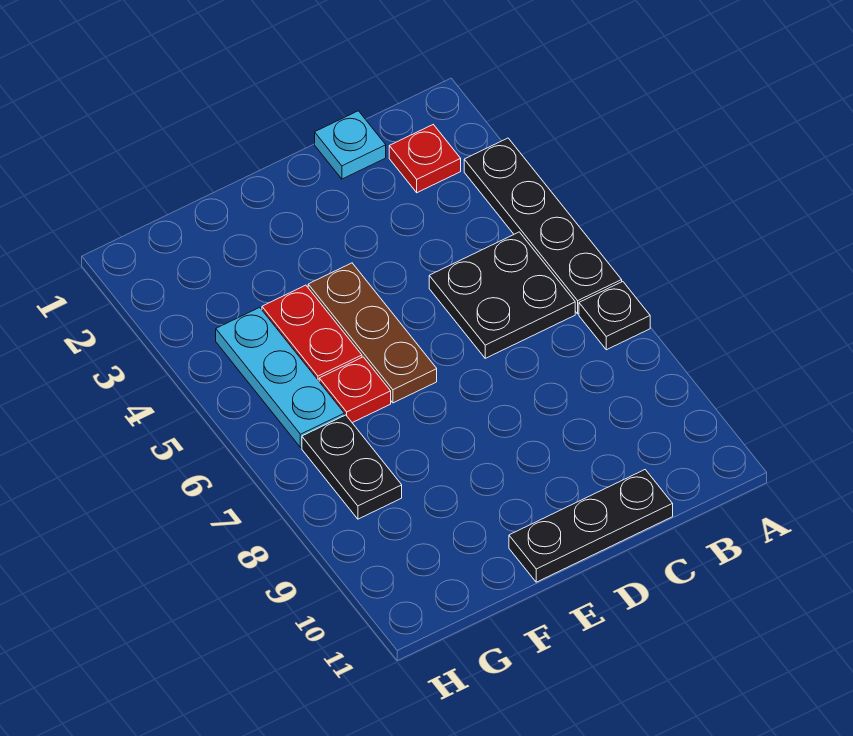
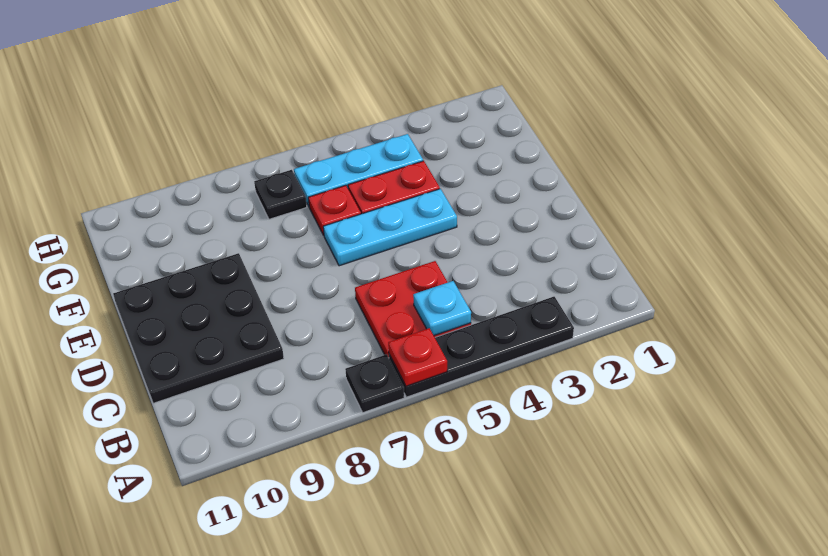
red plate B2 level 1 -> red plate A6 level 2
black plate B5:C6 level 1 -> red plate B5:C6 level 1
cyan plate C1 level 1 -> cyan plate B5 level 2
black plate C11:E11 level 1 -> black plate C9:E11 level 1
brown plate E4:E6 level 1 -> cyan plate E4:E6 level 1
black plate G7:G8 level 1 -> black plate G7 level 1

